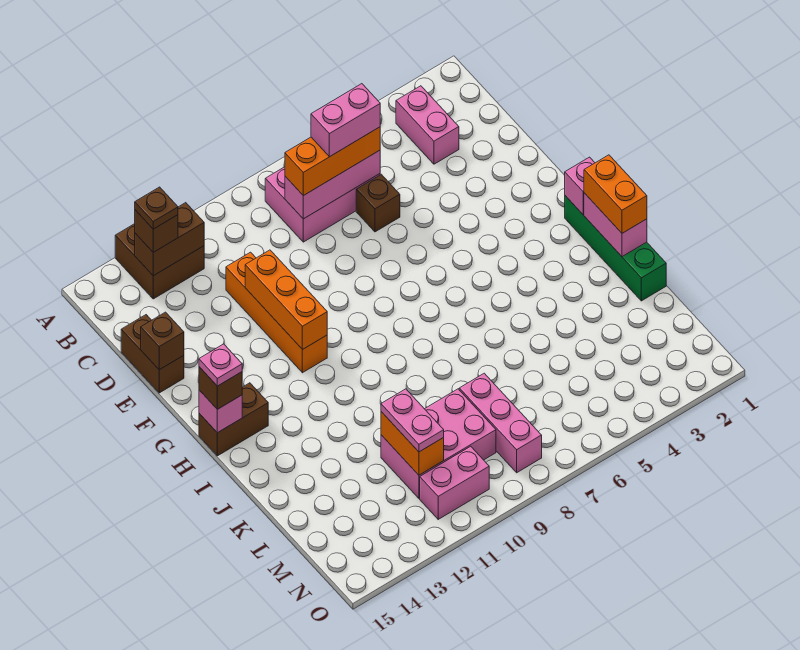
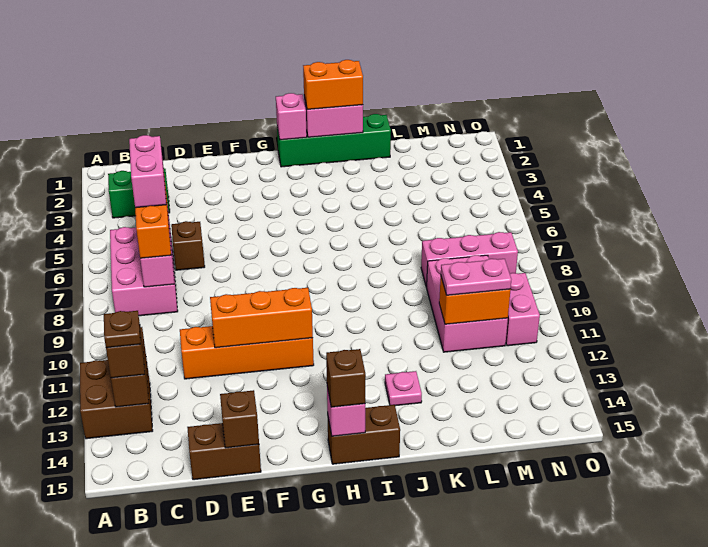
pink brick B3:C3 level 1 -> green brick B3:C3 level 1
brown brick H14:H15 level 1 -> brown brick H15:I15 level 1
pink plate H15 level 4 -> pink plate J13 level 1

